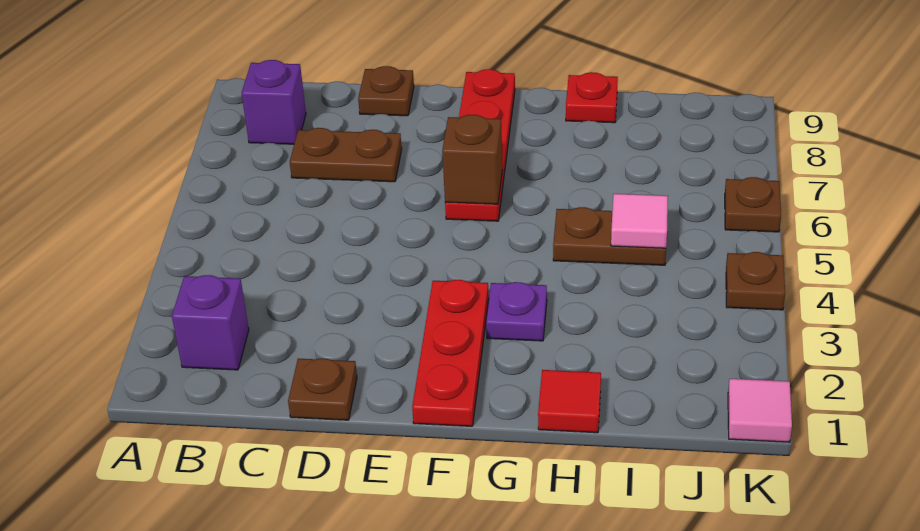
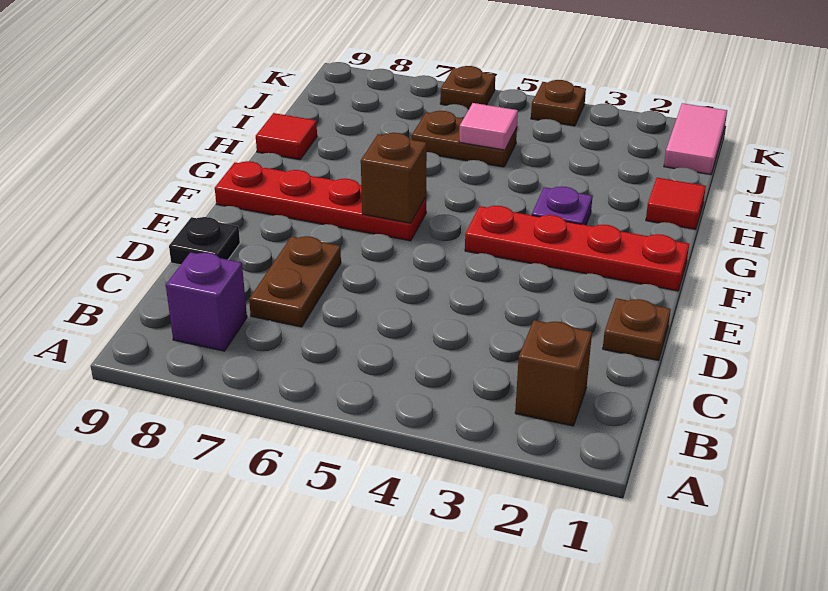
purple brick B2 level 1 -> brown brick B2 level 1
brown plate D9 level 1 -> black plate D9 level 1
red plate F1:F3 level 1 -> red plate F1:F4 level 1
brown plate H5:I5 level 1 -> brown plate I5:I6 level 1
red plate H9 level 1 -> red tile H9 level 1
pink tile K1 level 1 -> pink tile J1:K1 level 1

